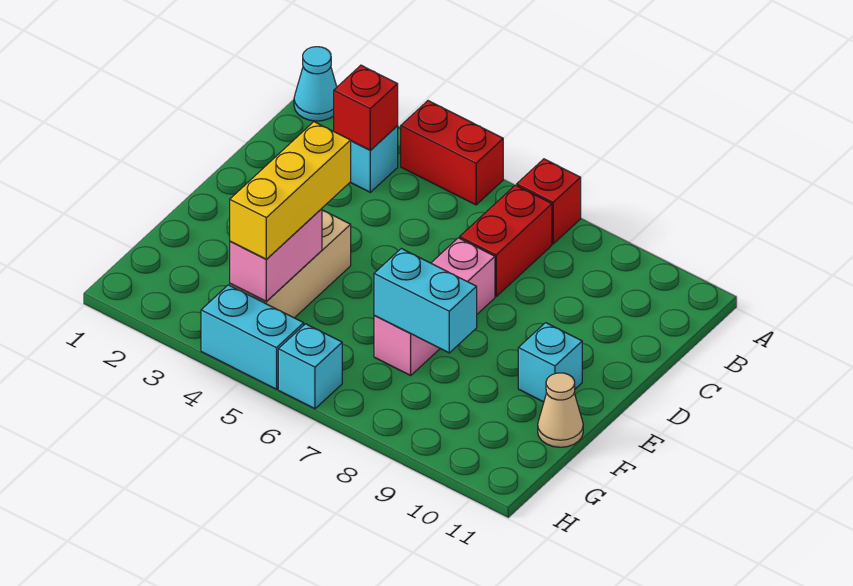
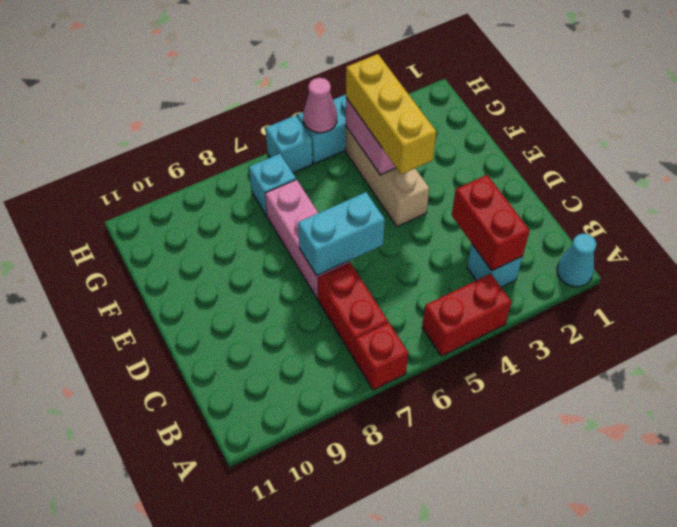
red brick B3 level 2 -> red brick B3:C3 level 2
cyan brick E10 level 1 -> cyan brick G7 level 1
cyan brick F7:F8 level 2 -> cyan brick D6:D7 level 2
tan cone F11 level 1 -> none
none -> pink cone H5 level 2

